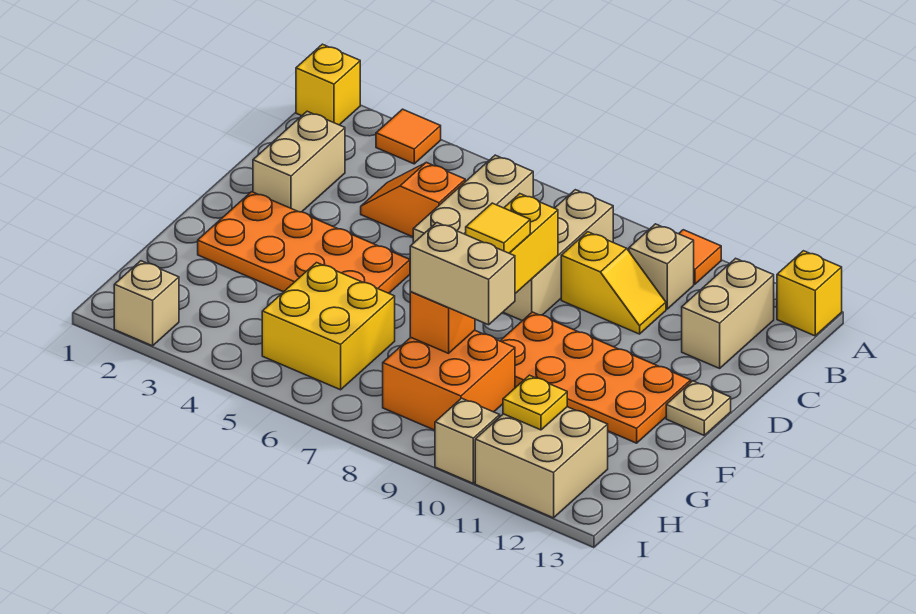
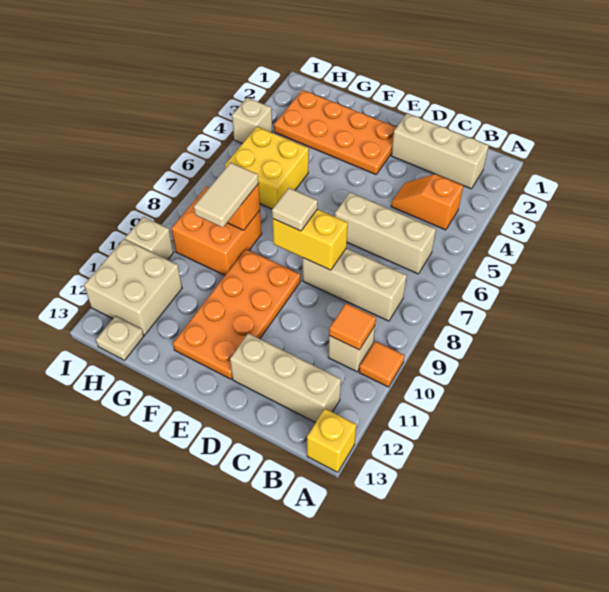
yellow brick A1 level 1 -> none
orange tile A3 level 1 -> orange tile B10 level 2
tan brick B12:C12 level 1 -> tan brick B12:D12 level 1
tan brick C2:D2 level 1 -> tan brick B2:D2 level 1
orange slope C4:C5 level 1 top 5 -> orange slope B4:C4 level 1 top B
yellow slope C9:C10 level 1 top 9 -> none
orange plate E2:F5 level 1 -> orange plate E2:H3 level 1
yellow tile E8 level 3 -> tan tile E8 level 3
tan plate E13 level 1 -> tan plate H13 level 1
tan brick G8:G9 level 3 -> tan tile G8:G9 level 3
yellow plate H11 level 2 -> none
tan brick I2 level 1 -> tan brick I4 level 1

